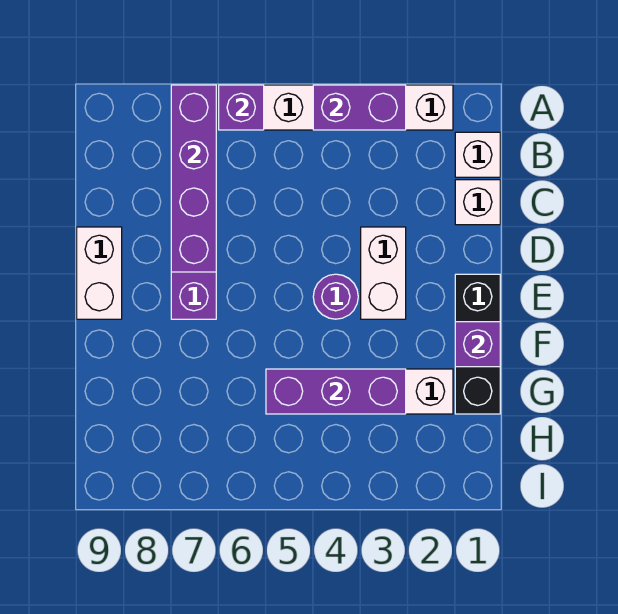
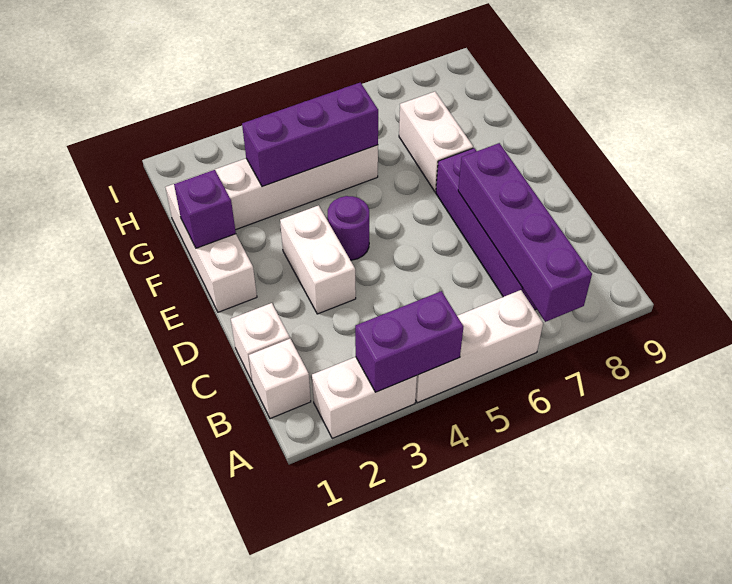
purple brick A6 level 2 -> none
white brick D9:E9 level 1 -> white brick F7:G7 level 1
black brick E1:G1 level 1 -> white brick E1:G1 level 1

